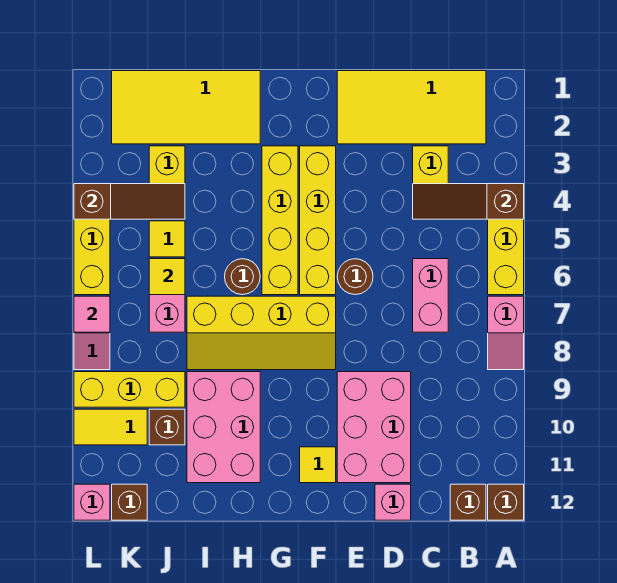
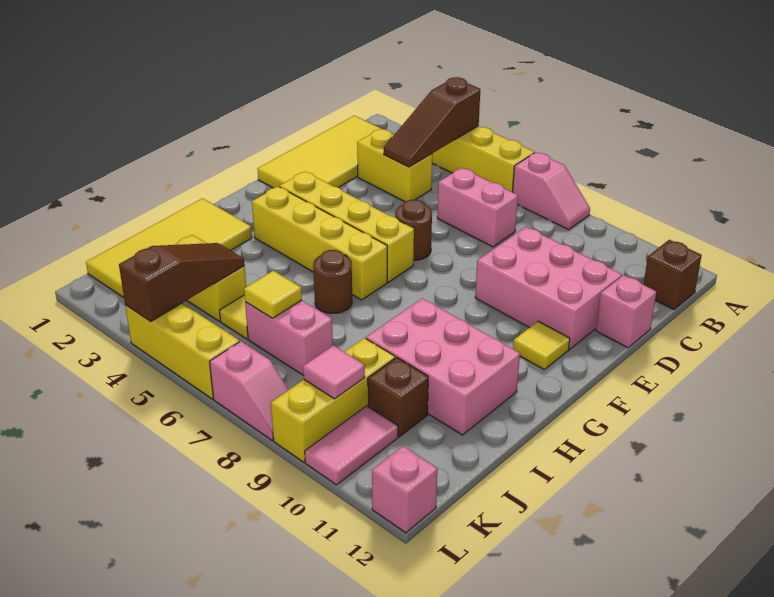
brown brick A12 level 1 -> none
yellow slope F7:I8 level 1 top 7 -> none
yellow tile K10:L10 level 1 -> pink tile K10:L10 level 1
brown brick K12 level 1 -> none
pink tile L7 level 2 -> pink tile K9 level 2

